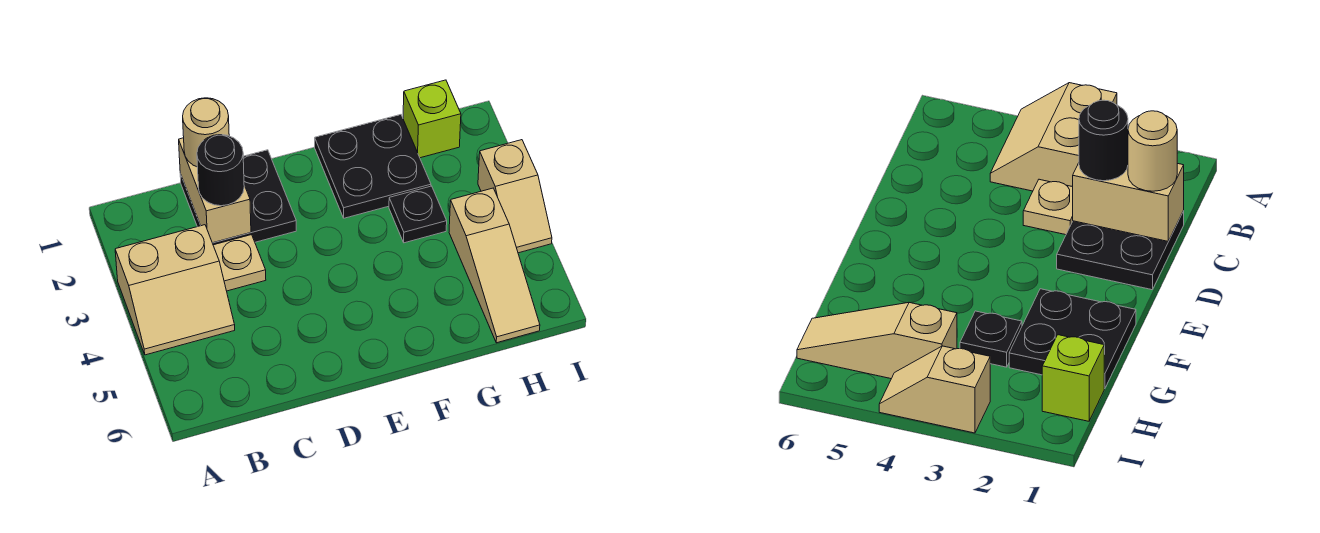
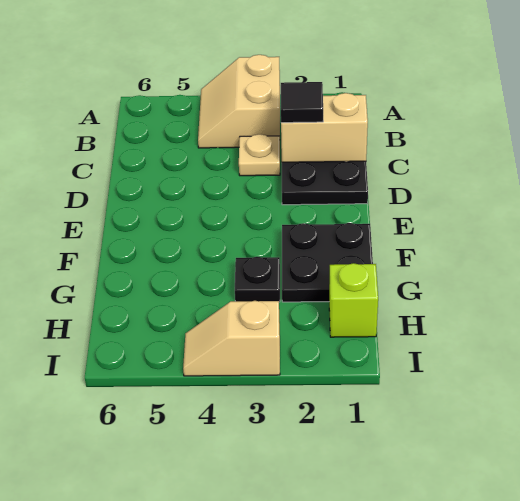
tan round brick C1 level 3 -> none
black round brick C2 level 3 -> black tile C2 level 3
tan slope H4:H6 level 1 top 4 -> none

